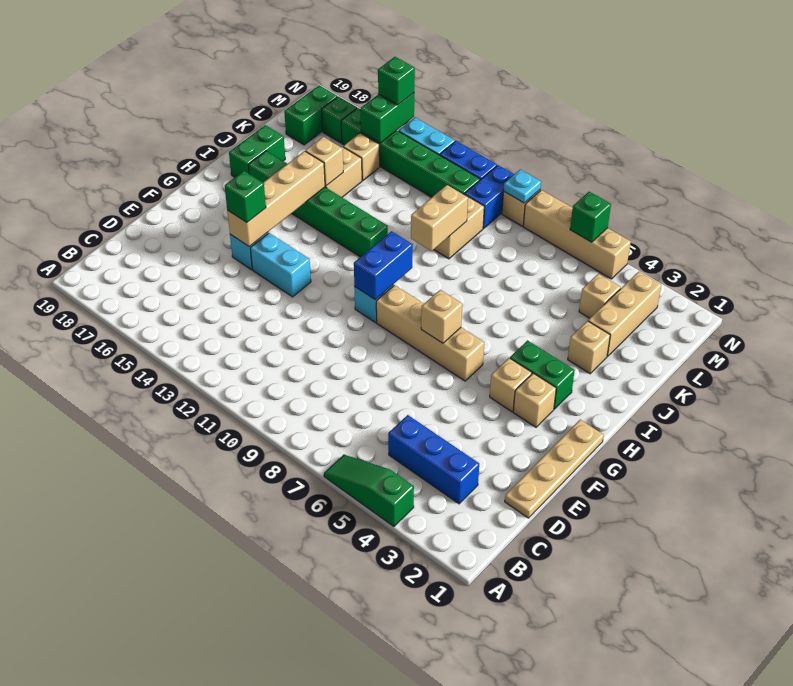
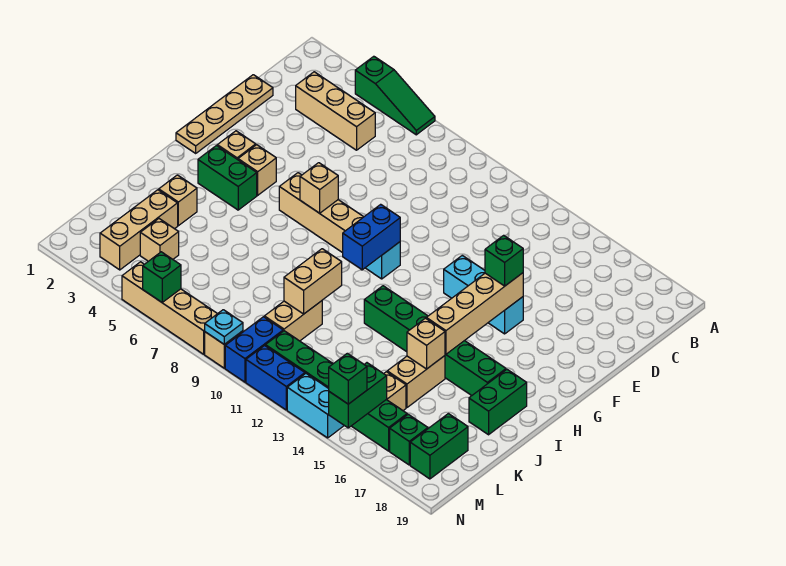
blue brick C3:C5 level 1 -> tan brick C3:C5 level 1

